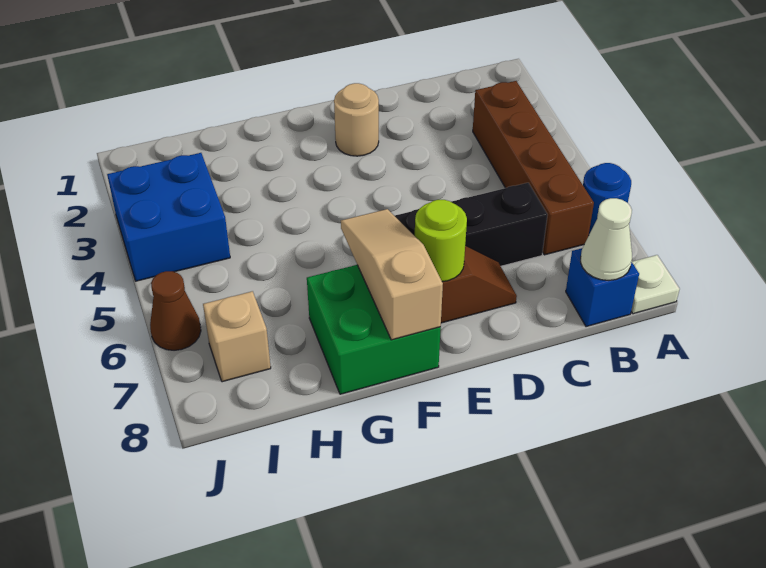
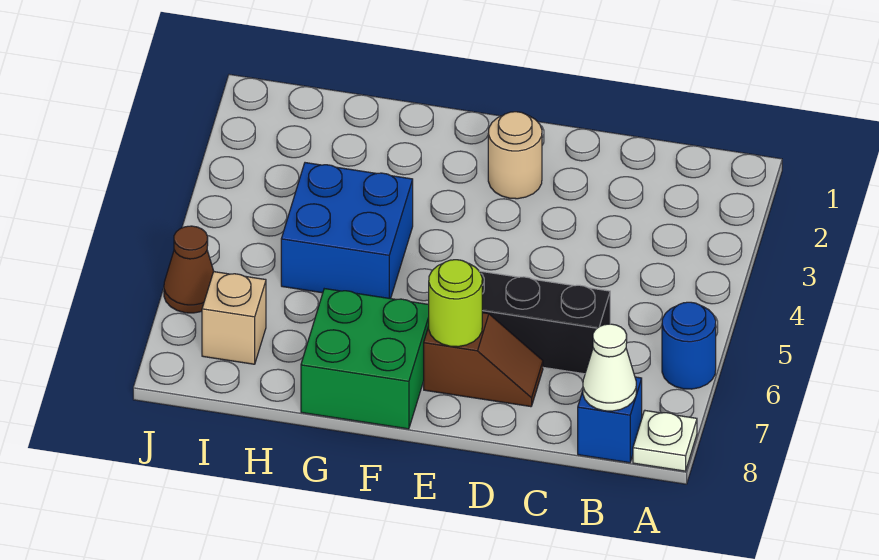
brown brick B3:B6 level 1 -> none
tan slope F6:F8 level 2 top 8 -> none
blue brick I3:J4 level 1 -> blue brick G4:H5 level 1

